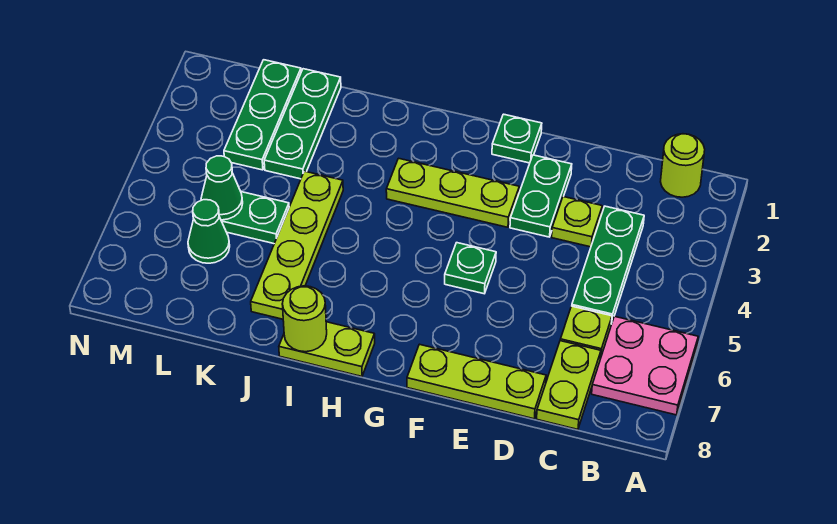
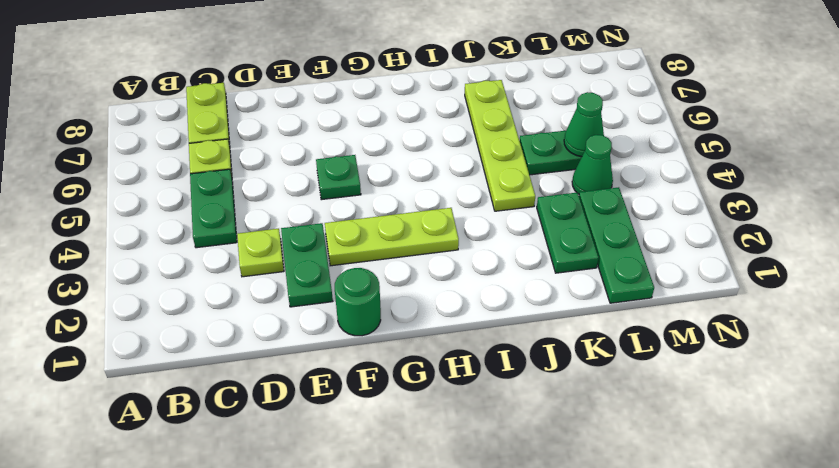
pink plate A6:B7 level 1 -> none
lime round brick B1 level 1 -> none
green plate C3:C5 level 1 -> green plate C4:C5 level 1
lime plate D8:F8 level 1 -> none
green plate F1 level 1 -> green round brick F1 level 1
lime plate H8:I8 level 1 -> none
lime round brick I8 level 2 -> none
green plate K1:K3 level 1 -> green plate K2:K3 level 1
green cone L6 level 1 -> green cone L4 level 1

